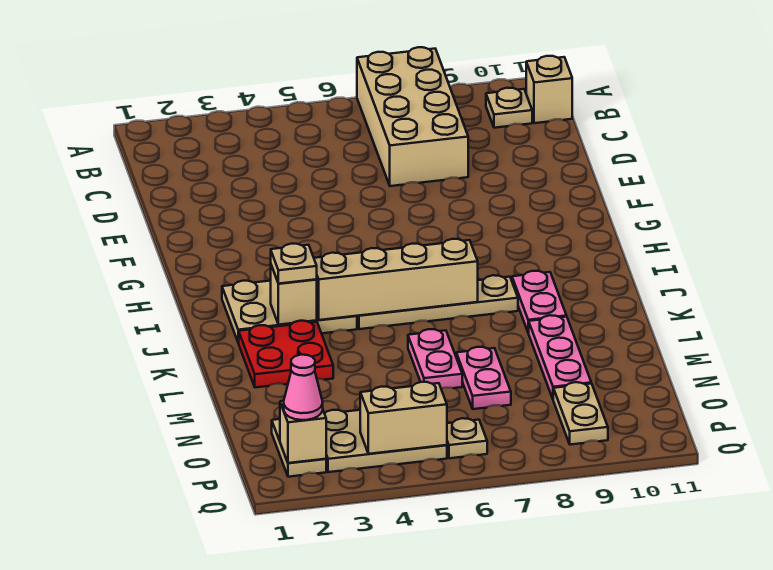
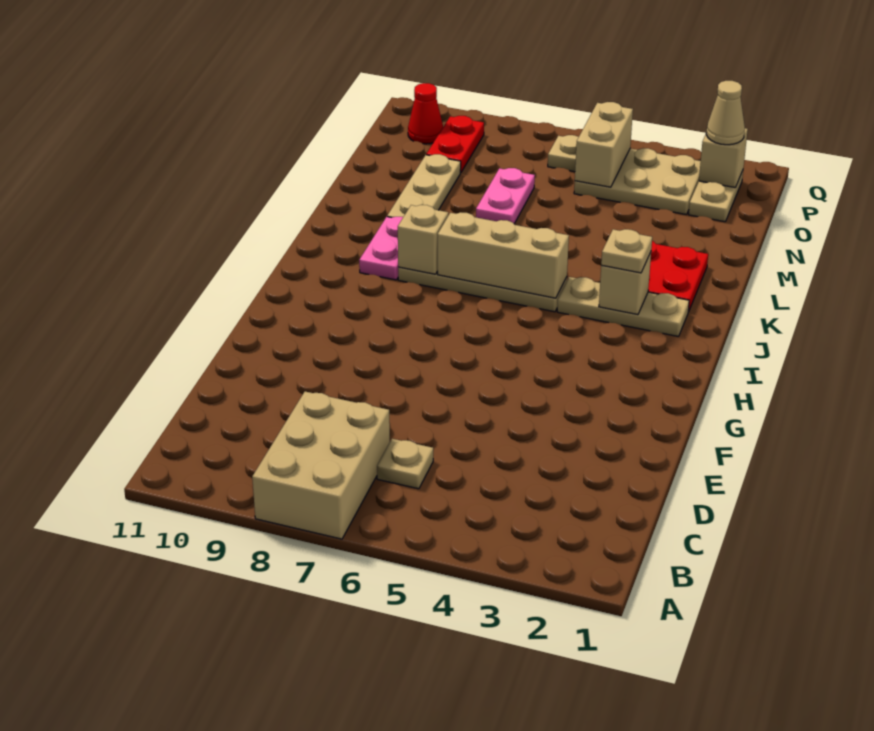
tan brick A7:D8 level 1 -> tan brick A7:C8 level 1
tan plate B10 level 1 -> tan plate C6 level 1
tan brick B11 level 1 -> tan brick J8 level 2
tan plate I2:J4 level 1 -> tan plate J2:J4 level 1
tan brick J4:J7 level 2 -> tan brick J5:J7 level 2
pink plate L6:M6 level 1 -> none
pink plate L9:N9 level 1 -> tan plate L9:N9 level 1
tan plate O9:P9 level 1 -> red plate O9:P9 level 1
pink cone P2 level 3 -> tan cone P2 level 3
tan brick P4:P5 level 2 -> tan brick O5:P5 level 2
none -> red cone P10 level 1

